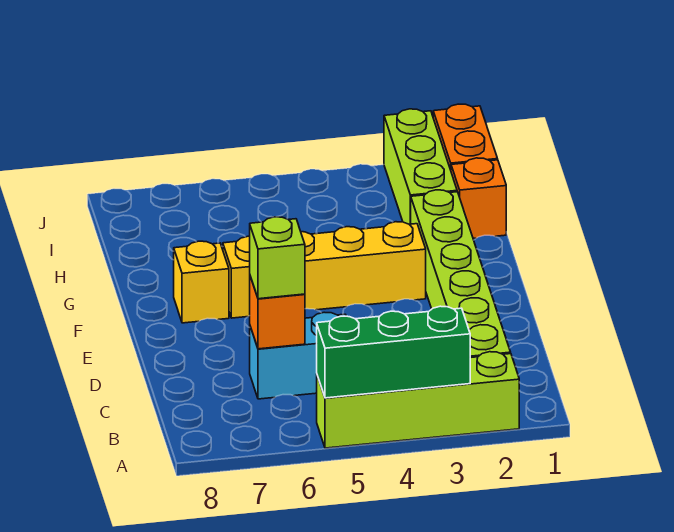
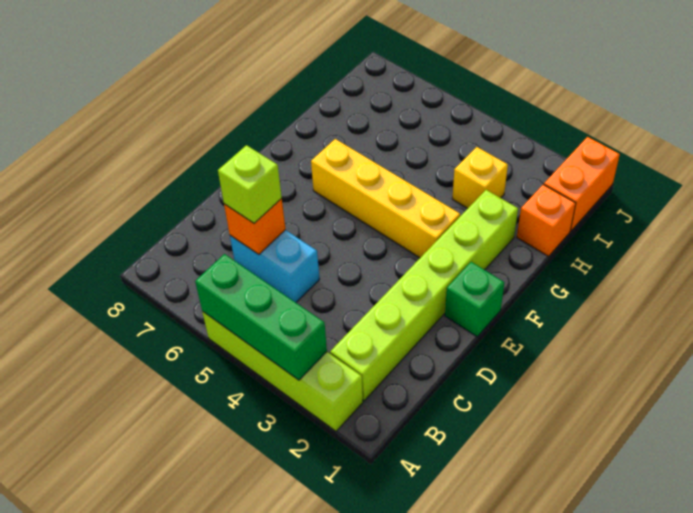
none -> green brick E1 level 1
yellow brick F7 level 1 -> yellow brick H3 level 1
lime brick H2:J2 level 1 -> none

